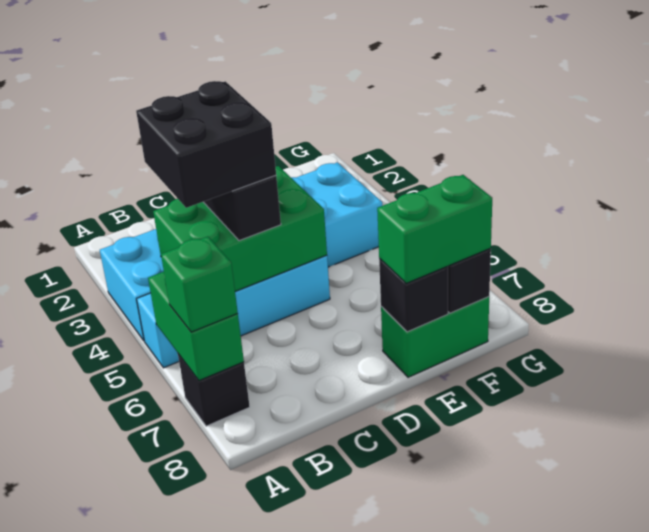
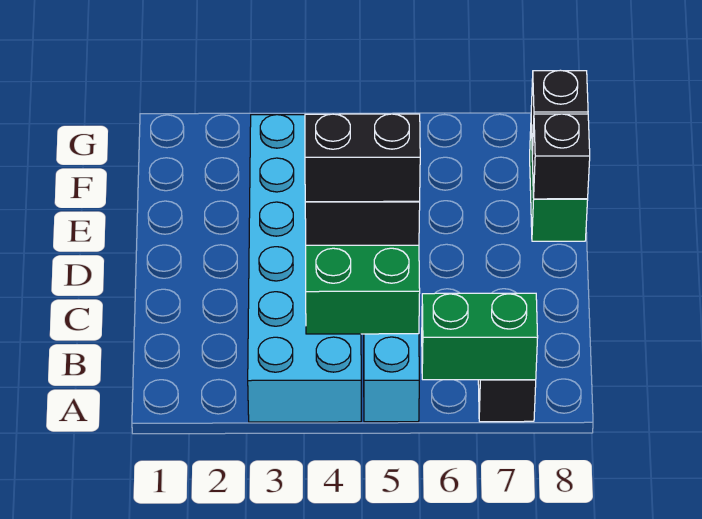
green brick A7 level 3 -> none
black brick B4:C5 level 4 -> black brick C4:C5 level 4
green brick E8:F8 level 3 -> none

